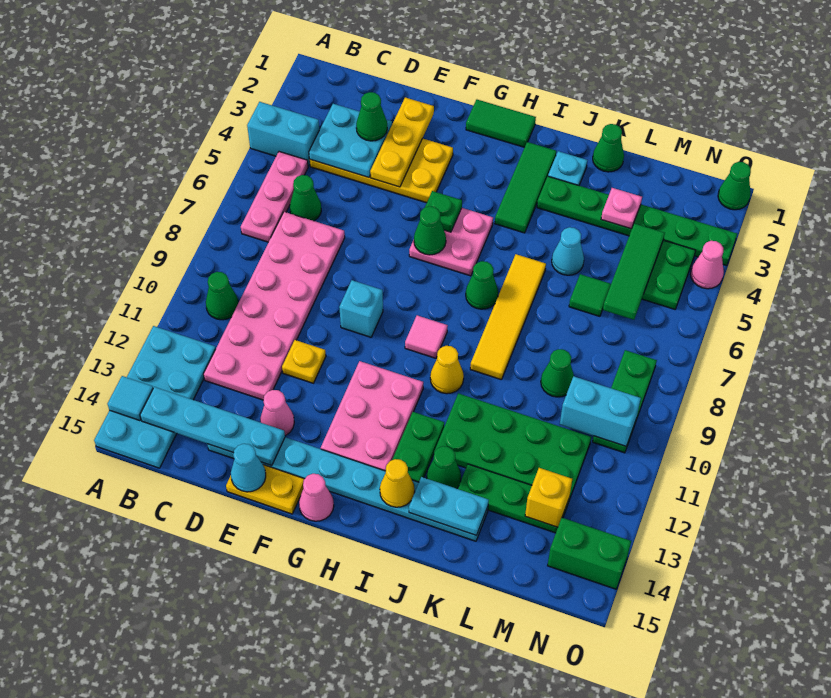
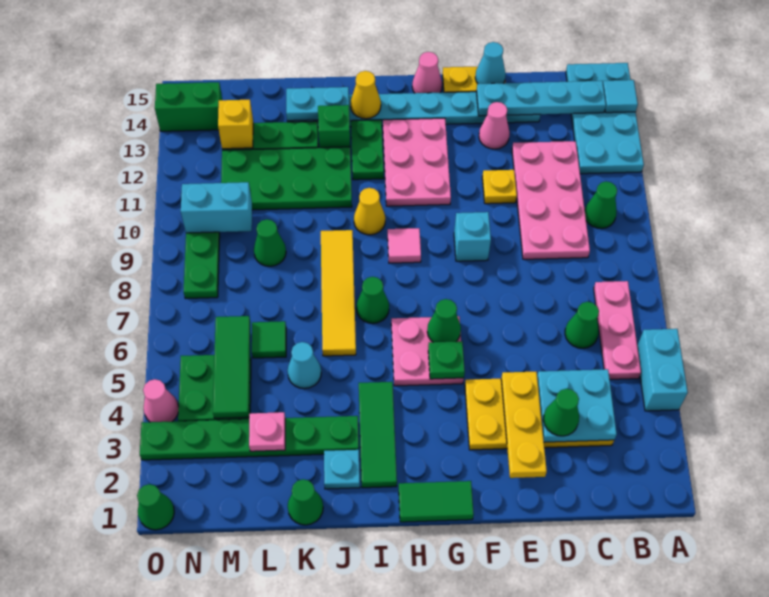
cyan brick A4:B4 level 1 -> cyan brick A4:A5 level 1
pink plate C7:D12 level 1 -> pink plate C9:D12 level 1
green cone J13 level 1 -> green brick J13 level 1

